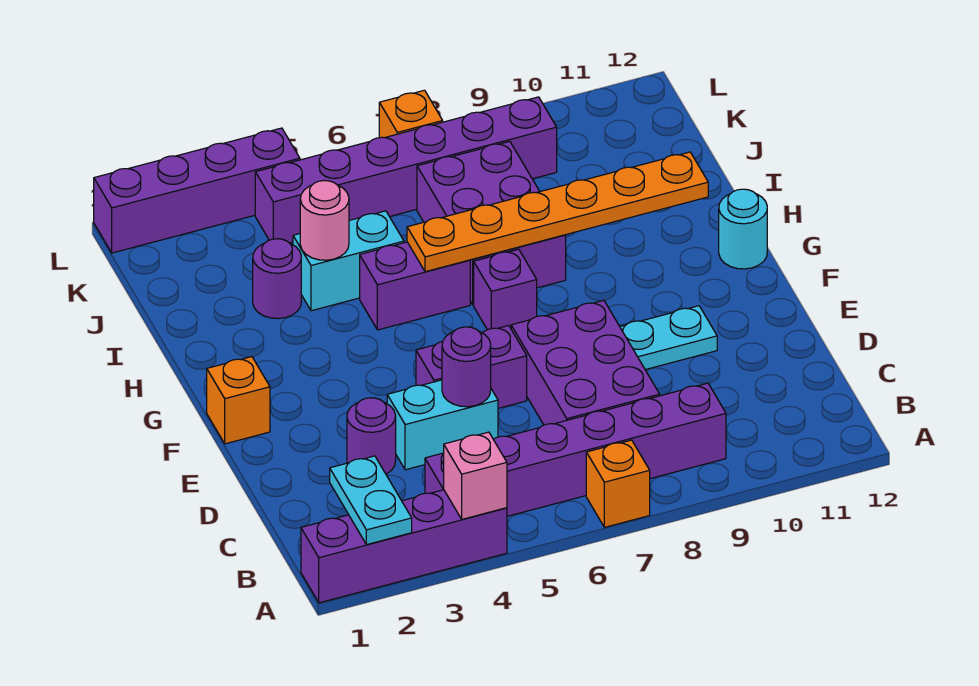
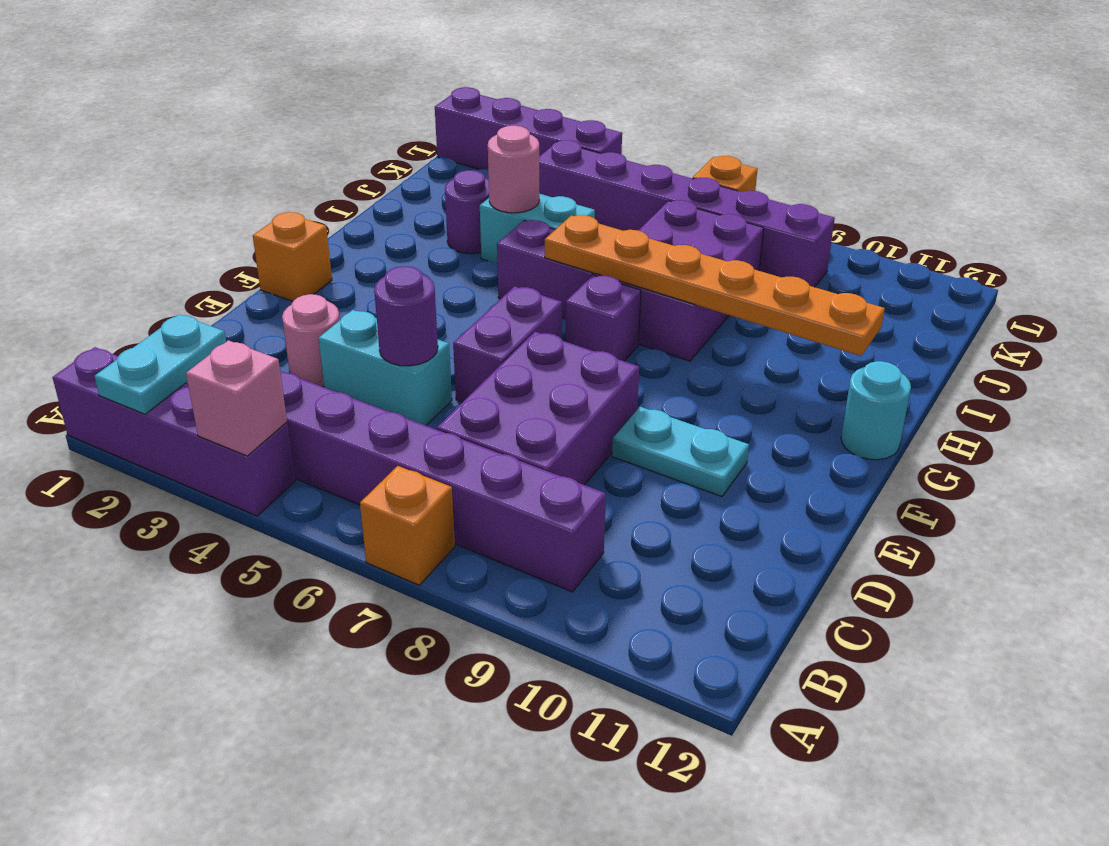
purple round brick D3 level 1 -> pink round brick D3 level 1
purple brick E5:E6 level 1 -> purple brick E6:F6 level 1

